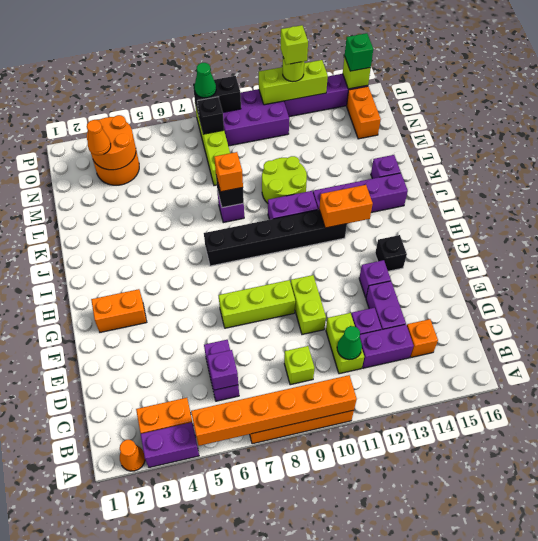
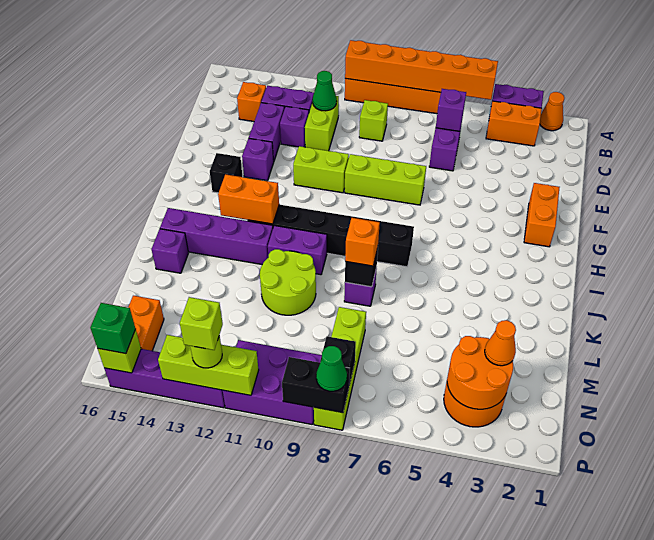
lime brick E10:F10 level 1 -> lime brick F10:F11 level 1
orange brick G2:G3 level 1 -> orange brick F2:G2 level 1

